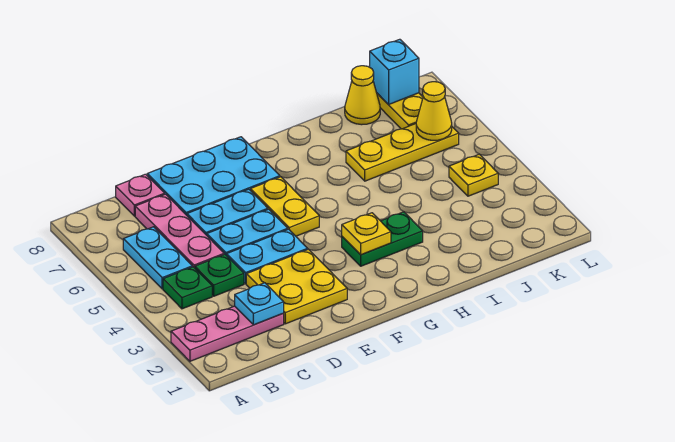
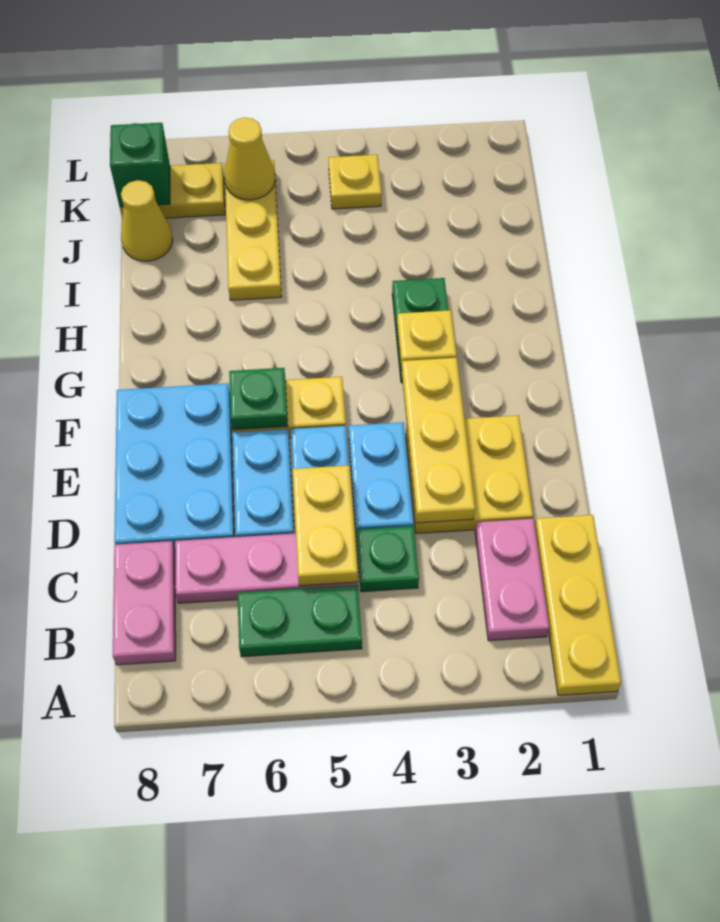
none -> yellow plate A1:C1 level 1
pink plate A2:C2 level 1 -> pink plate B2:C2 level 1
green plate B4 level 1 -> green plate F6 level 2
cyan plate B5:B6 level 1 -> green plate B5:B6 level 1
cyan plate C2 level 2 -> none
none -> yellow plate C5:D5 level 2
pink plate C8 level 1 -> pink plate B8:C8 level 1
none -> yellow plate D3:F3 level 2
cyan brick K8 level 2 -> green brick K8 level 2

